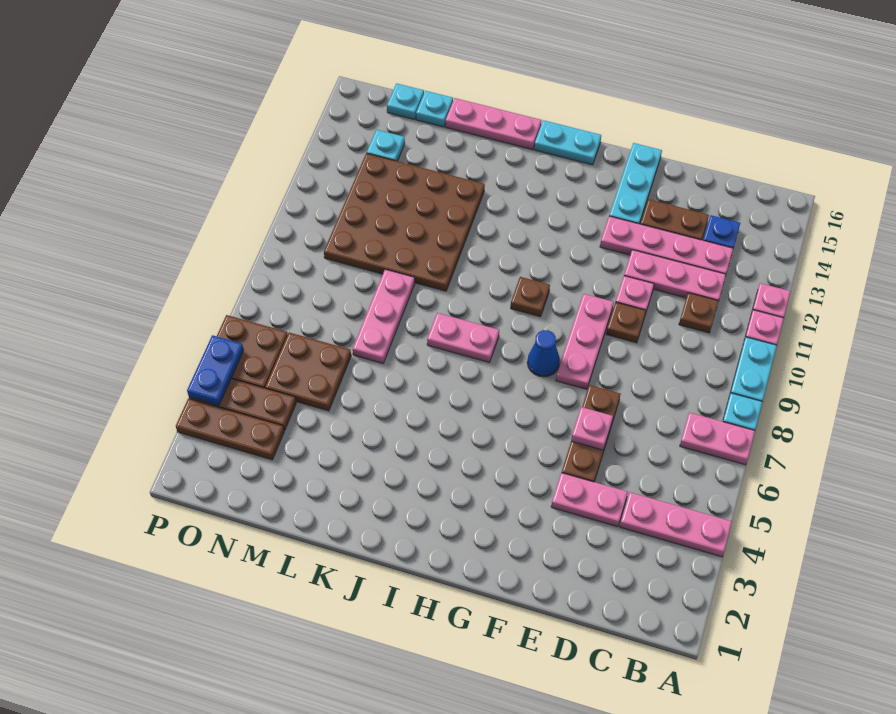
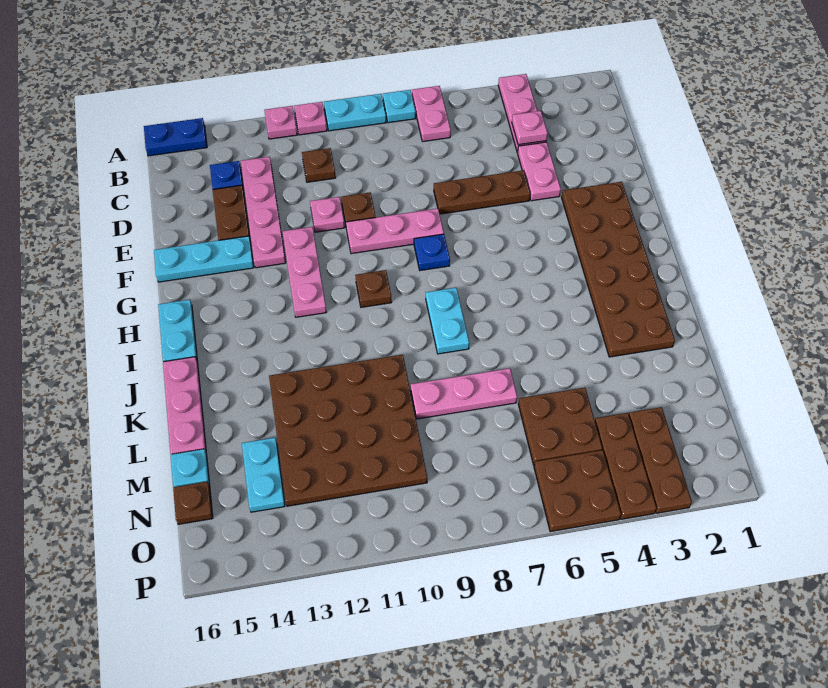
pink plate C12:E12 level 1 -> pink plate F12:H12 level 1
pink plate E6 level 2 -> pink plate C4 level 2
none -> brown plate F2:K3 level 1
blue cone G8 level 1 -> blue plate G8 level 1
pink plate I8:J8 level 1 -> cyan plate I8:J8 level 1
cyan plate N14 level 1 -> cyan plate M14:N14 level 1
cyan plate N16 level 1 -> brown plate N16 level 1
blue plate P4:P5 level 2 -> blue plate A15:A16 level 1

